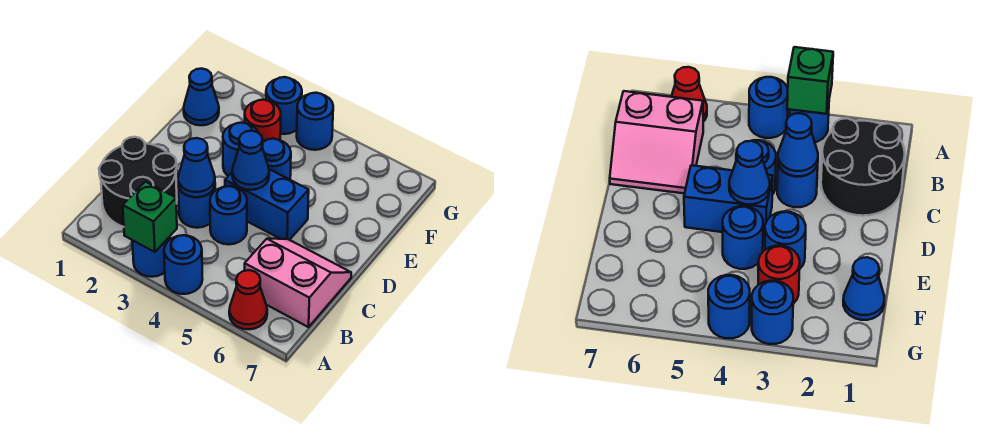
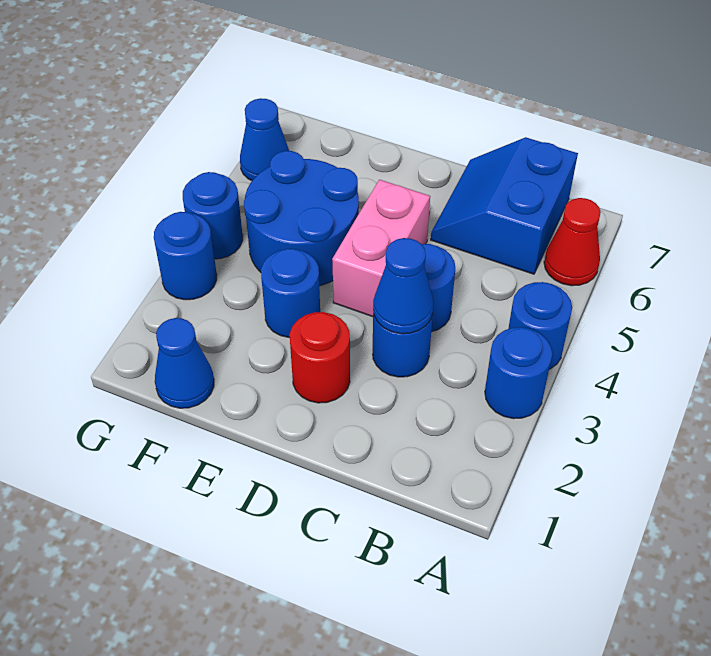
green brick A3 level 2 -> none
black round brick B1:C2 level 1 -> none
pink slope B6:C7 level 1 top B -> blue slope B6:C7 level 1 top B
blue brick D4:D5 level 1 -> pink brick D4:D5 level 1
blue cone D4 level 2 -> blue cone G6 level 1
blue round brick E4 level 1 -> blue round brick E4:F5 level 1
red round brick F3 level 1 -> red round brick D2 level 1

